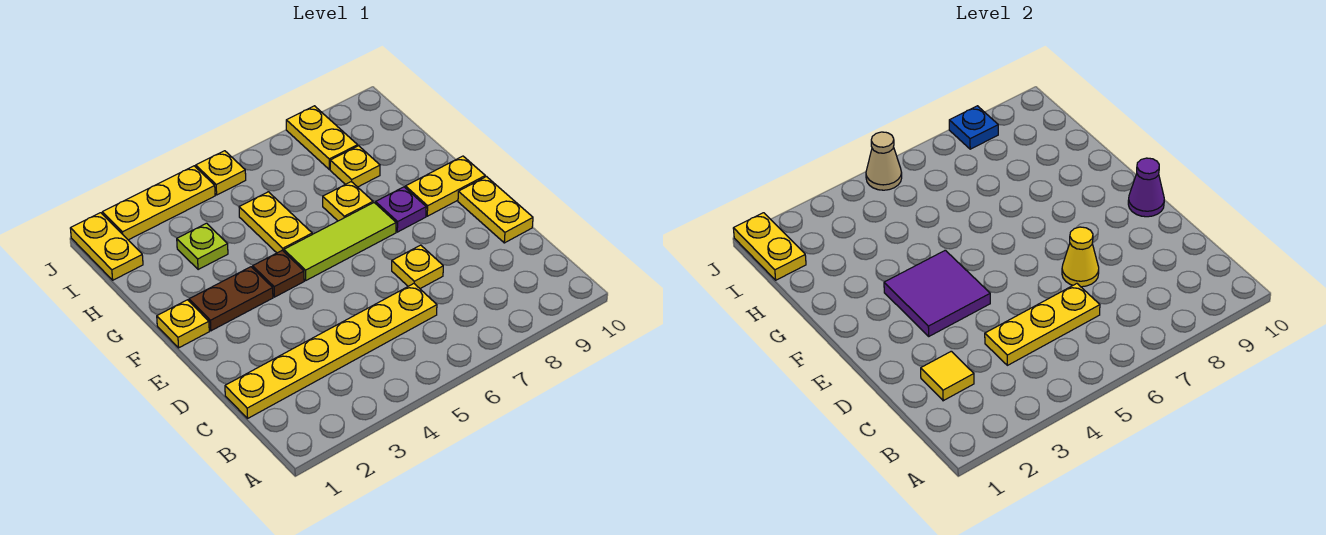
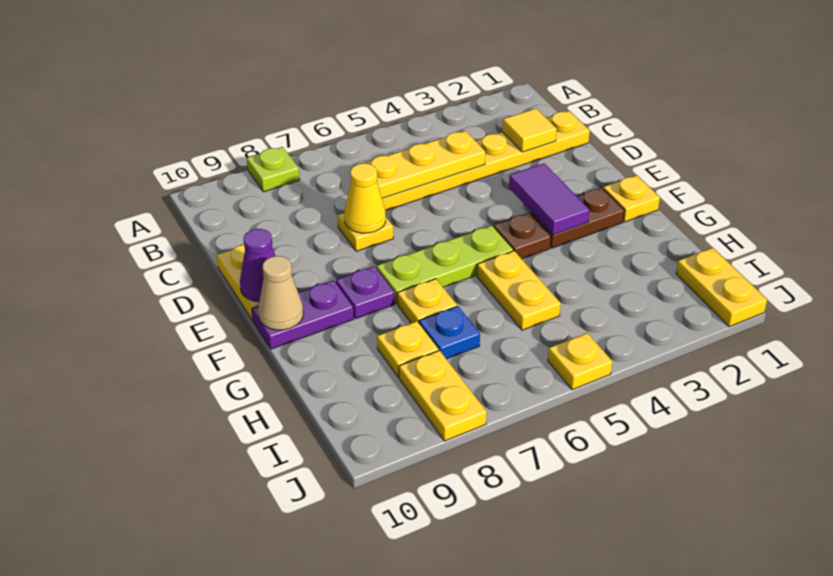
purple tile E3:F4 level 2 -> purple tile E3:F3 level 2
lime tile F5:F7 level 1 -> lime plate F5:F7 level 1
yellow plate F9:F10 level 1 -> purple plate F9:F10 level 1
lime plate H3 level 1 -> lime plate A8 level 1
yellow plate I1:J1 level 2 -> none
yellow plate J2:J4 level 1 -> none
tan cone J5 level 2 -> tan cone F10 level 2
blue plate J8 level 2 -> blue plate H7 level 1

